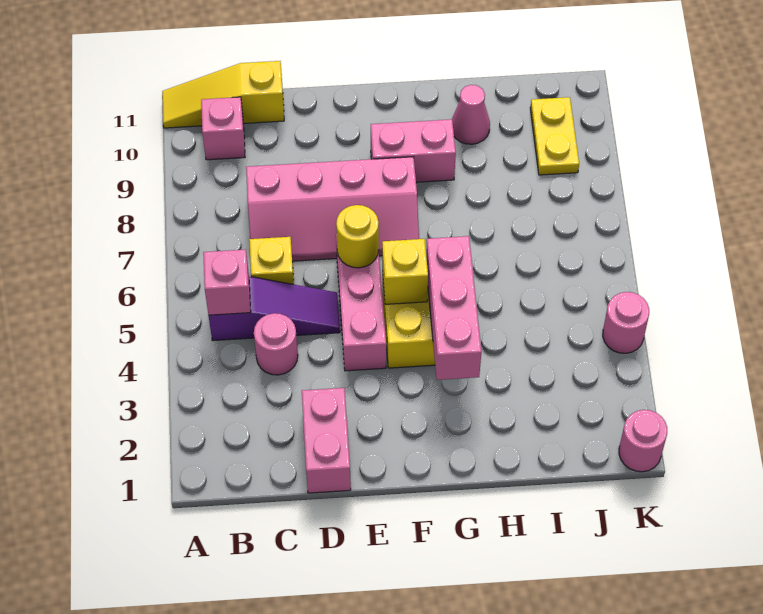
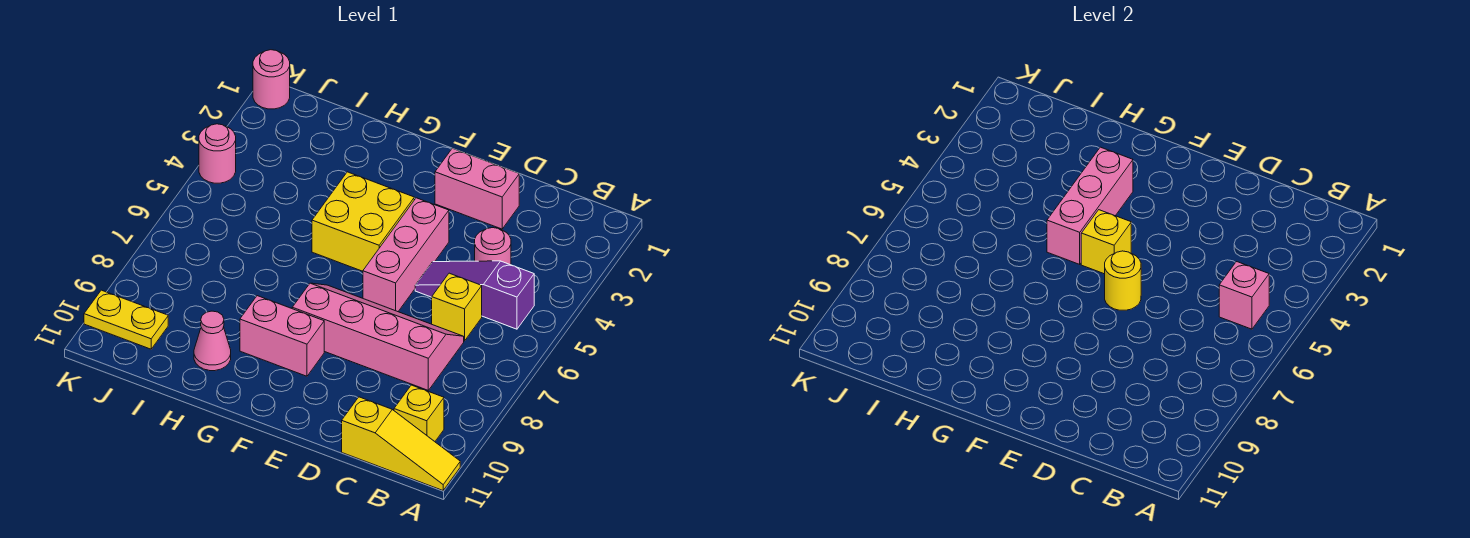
pink brick B10 level 1 -> yellow brick B10 level 1
pink brick D1:D2 level 1 -> pink brick D2:E2 level 1
yellow plate J9:J10 level 1 -> yellow plate J10:K10 level 1

